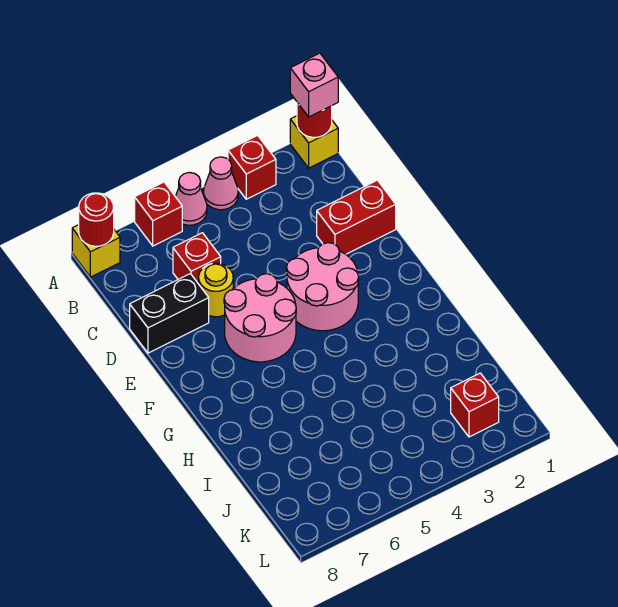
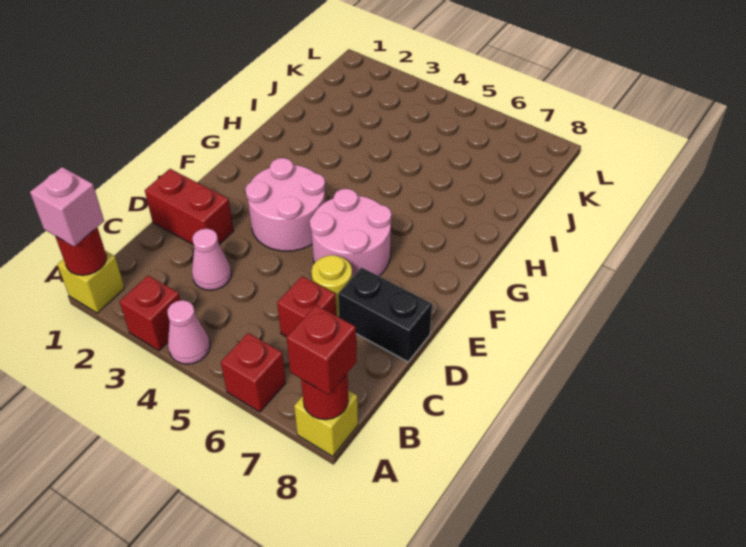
pink cone A5 level 1 -> pink cone C3 level 1
red brick K2 level 1 -> red brick A8 level 3

